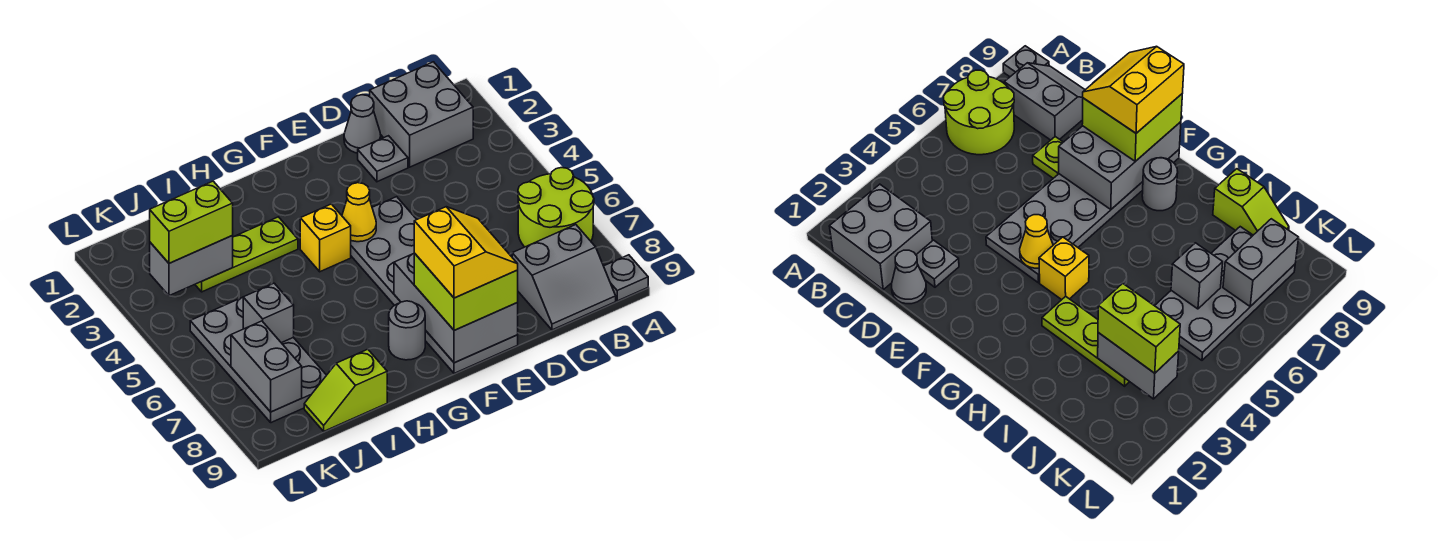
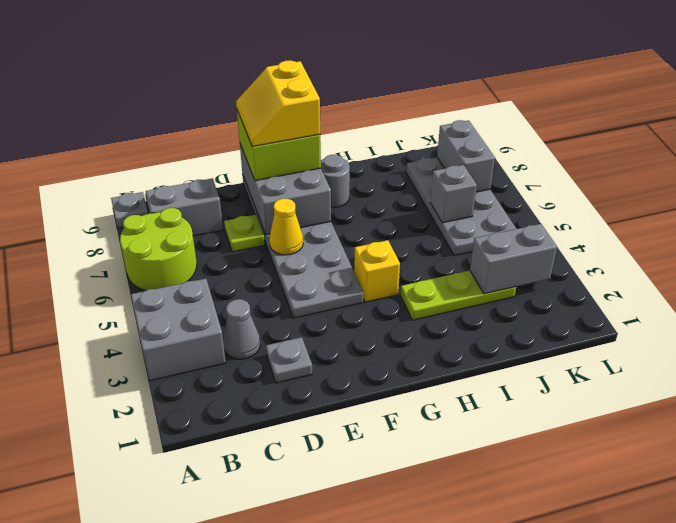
grey brick B1:C2 level 1 -> grey brick A3:B4 level 1
grey cone D1 level 1 -> grey cone C3 level 1
yellow cone F4 level 2 -> yellow cone E6 level 2
lime slope I9:J9 level 1 top I -> none
lime brick J3:K3 level 3 -> none

